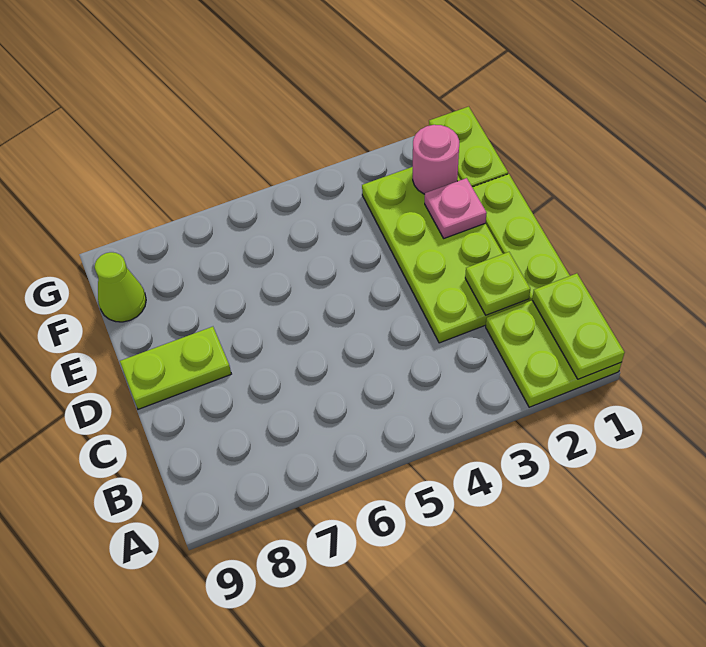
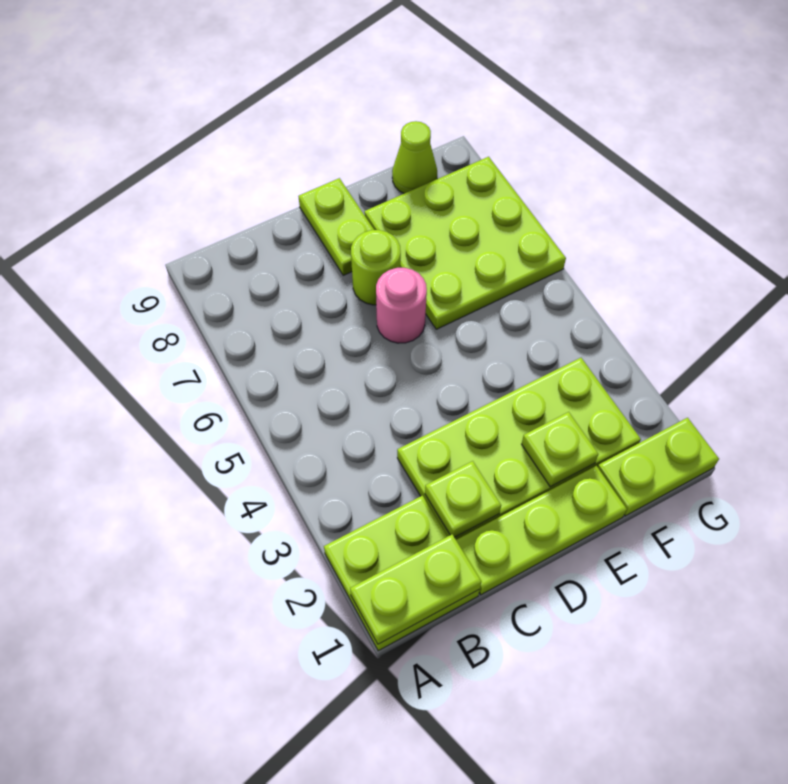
none -> lime round brick D7 level 1
pink plate E2 level 2 -> lime plate E2 level 2
none -> lime plate E6:G8 level 1
pink round brick F2 level 2 -> pink round brick D6 level 1

